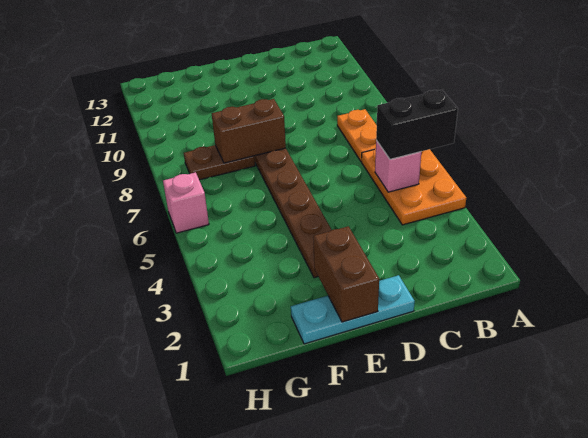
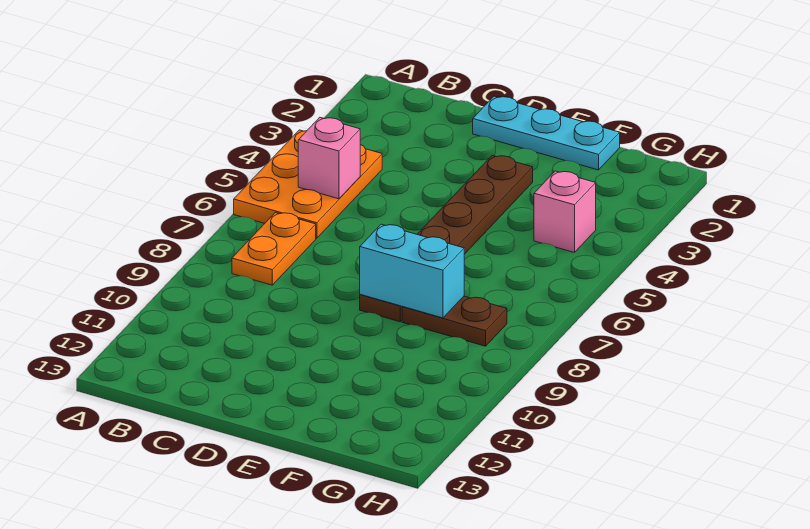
black brick A5:B5 level 3 -> none
brown brick E1:E2 level 2 -> none
brown brick E8:F8 level 2 -> cyan brick E8:F8 level 2
pink brick H6 level 1 -> pink brick G4 level 1

